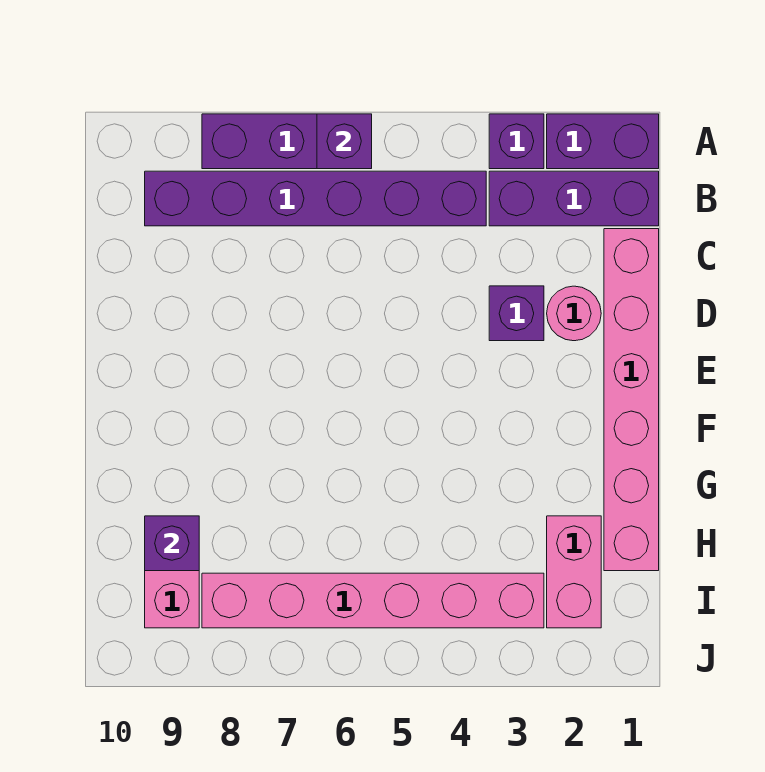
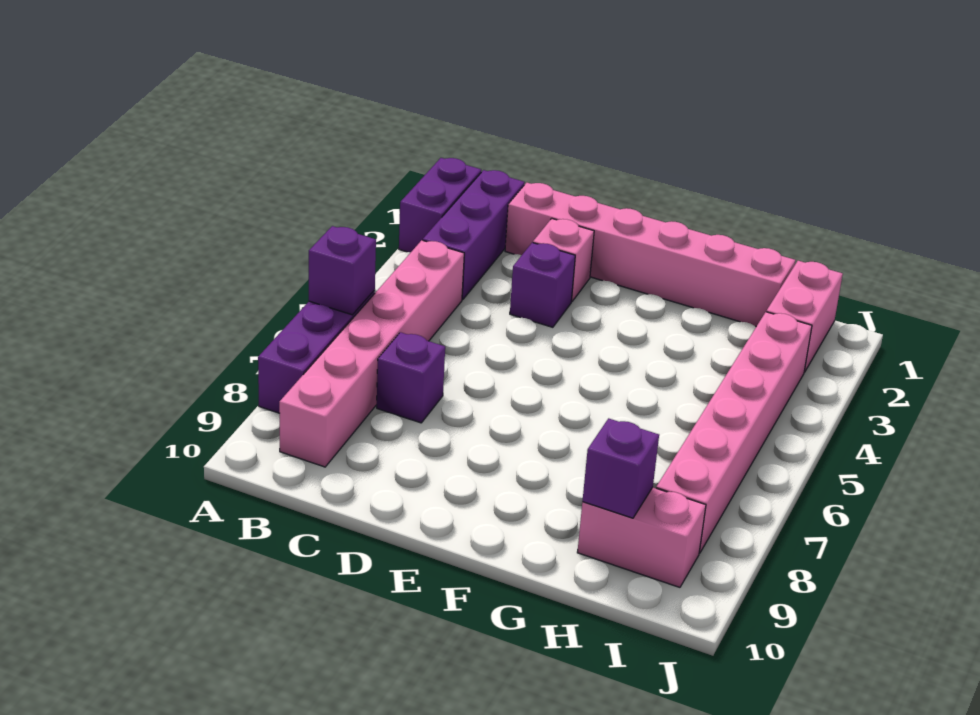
purple brick A3 level 1 -> purple brick C7 level 1
purple brick B4:B9 level 1 -> pink brick B4:B9 level 1
pink round brick D2 level 1 -> pink brick D2 level 1
pink brick H2:I2 level 1 -> pink brick I1:I2 level 1

